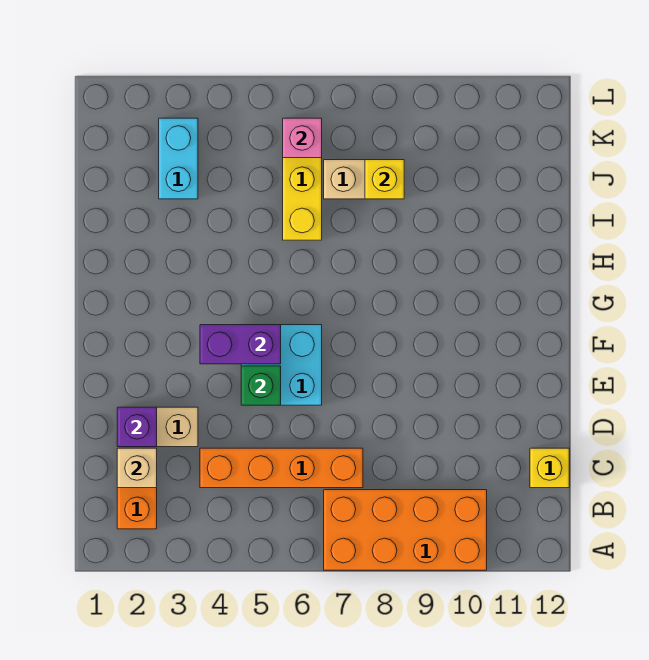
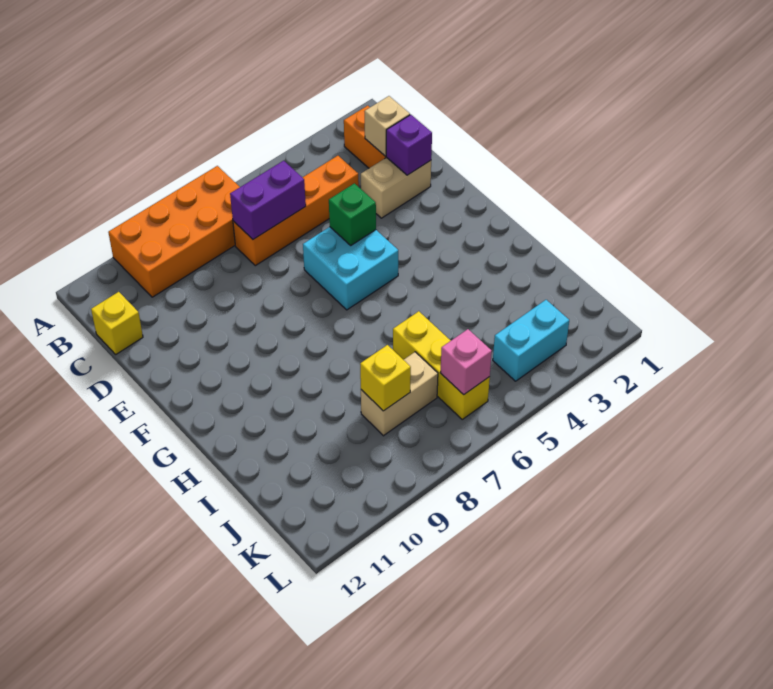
purple brick F4:F5 level 2 -> purple brick C6:C7 level 2
cyan brick J3:K3 level 1 -> cyan brick K3:K4 level 1

